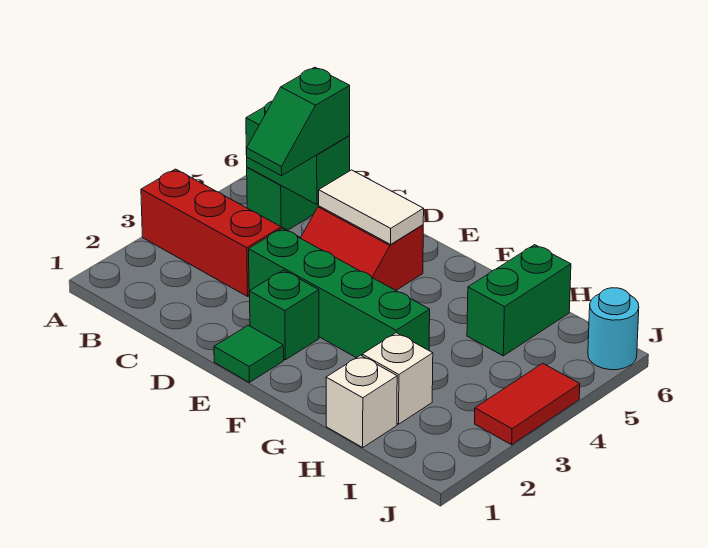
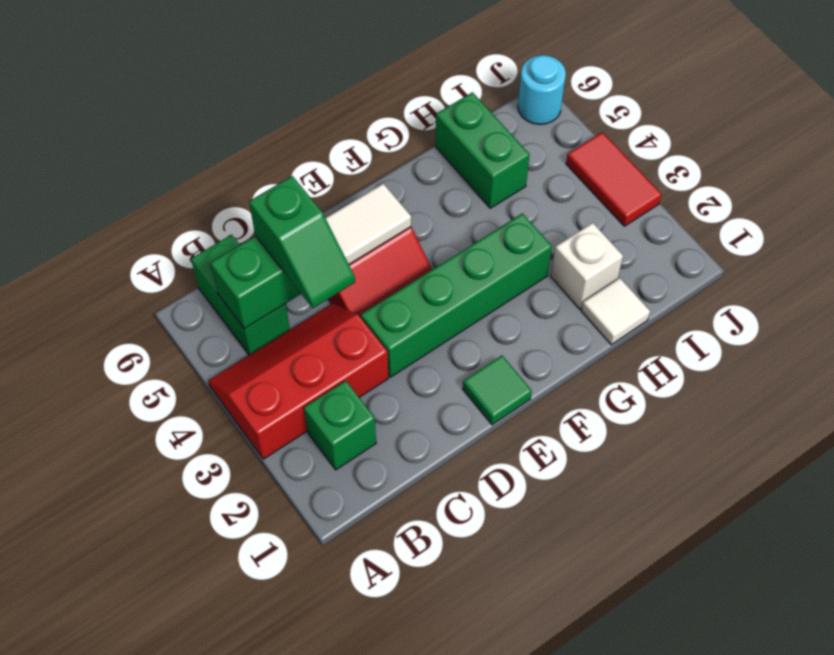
green brick E2 level 1 -> green brick B2 level 1
white brick H1 level 1 -> white tile H1 level 1

